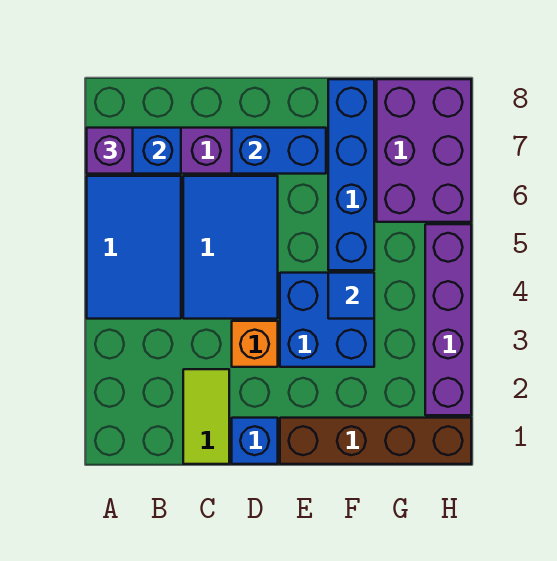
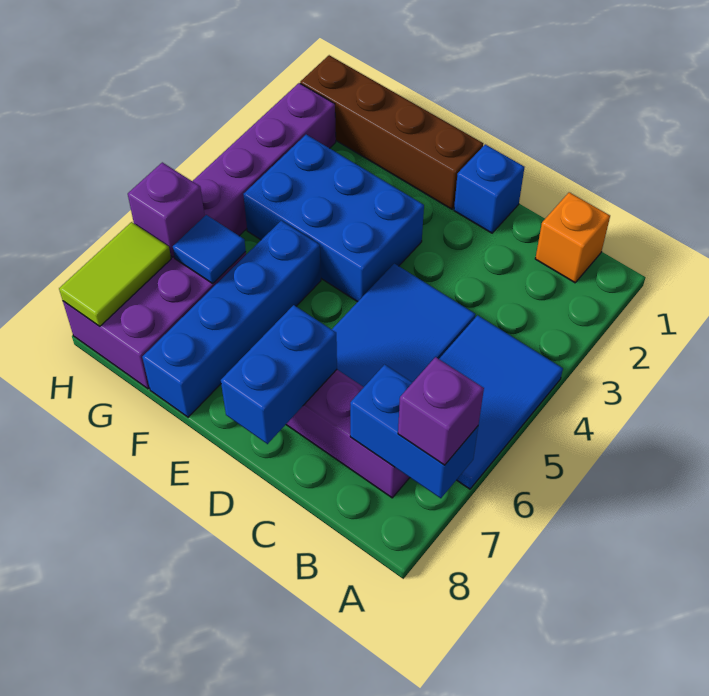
lime tile C1:C2 level 1 -> lime tile H7:H8 level 2
orange brick D3 level 1 -> orange brick B1 level 1
blue brick D7:E7 level 2 -> blue brick D7:D8 level 2
blue brick E3:F4 level 1 -> blue brick E3:G4 level 1
blue tile F4 level 2 -> blue tile G6 level 2
none -> purple brick H6 level 2

